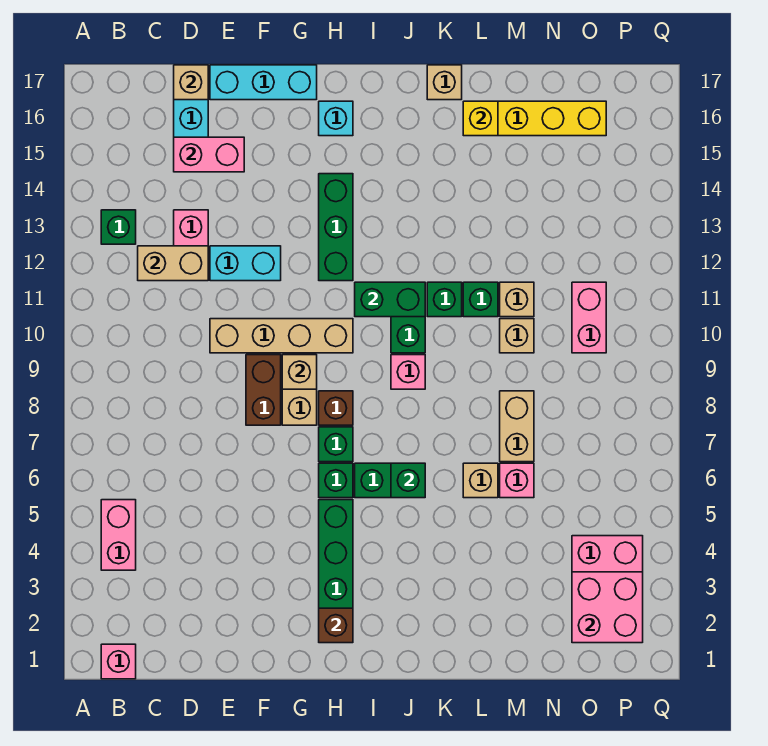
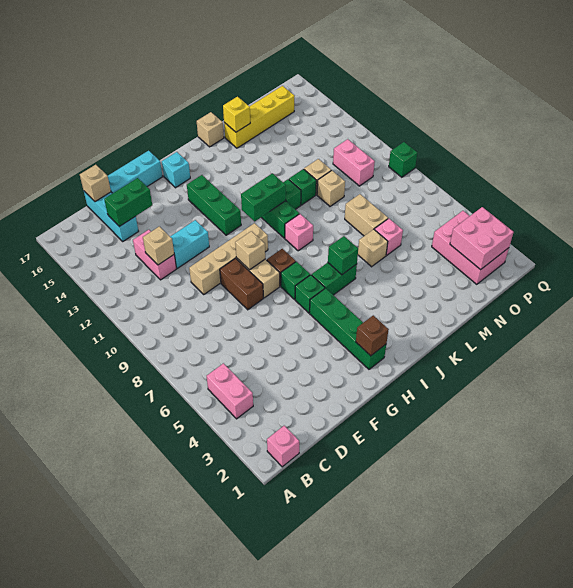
green brick B13 level 1 -> green brick Q9 level 1
tan brick C12:D12 level 2 -> tan brick D12 level 2
pink brick D15:E15 level 2 -> green brick D15:E15 level 2

